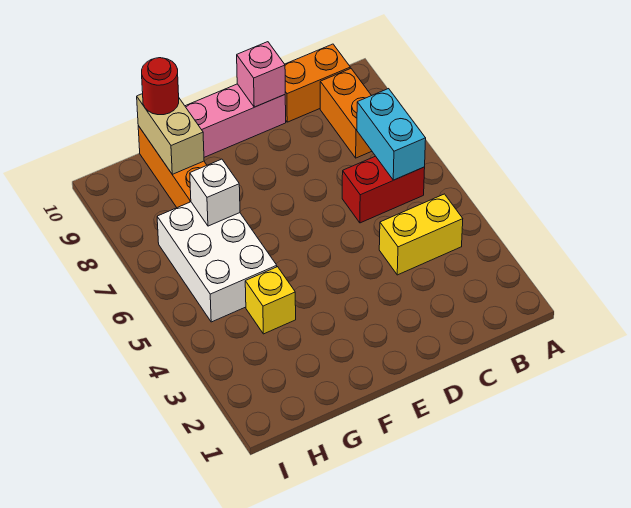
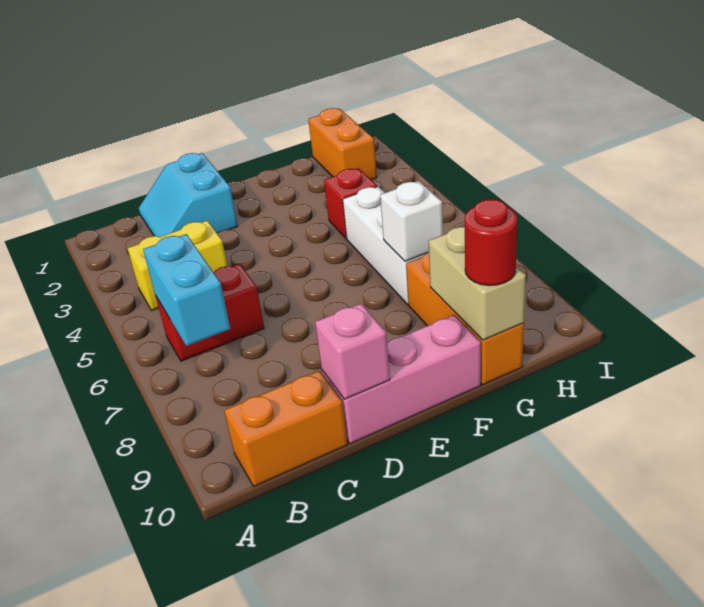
orange brick B8:B9 level 1 -> orange brick H1:H2 level 1
none -> cyan slope C1:D2 level 1 top D
yellow brick G4 level 1 -> red brick G4 level 1
white brick G5:H7 level 1 -> white brick G5:G7 level 1

